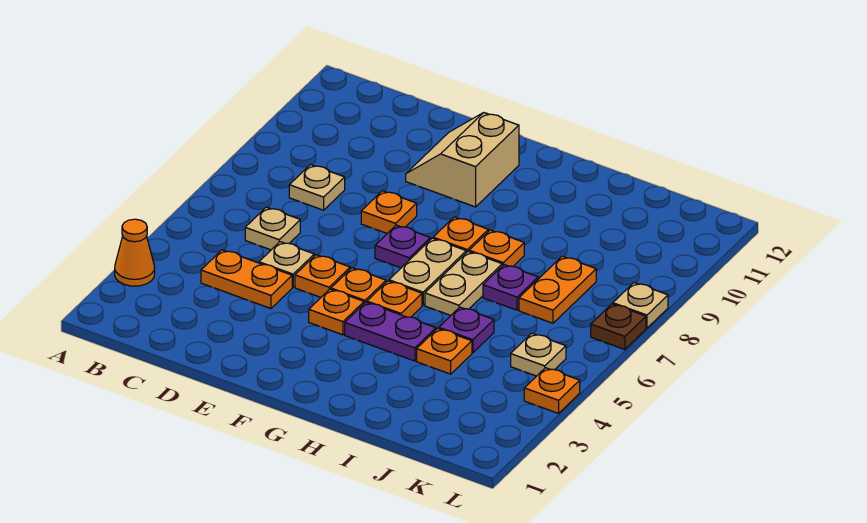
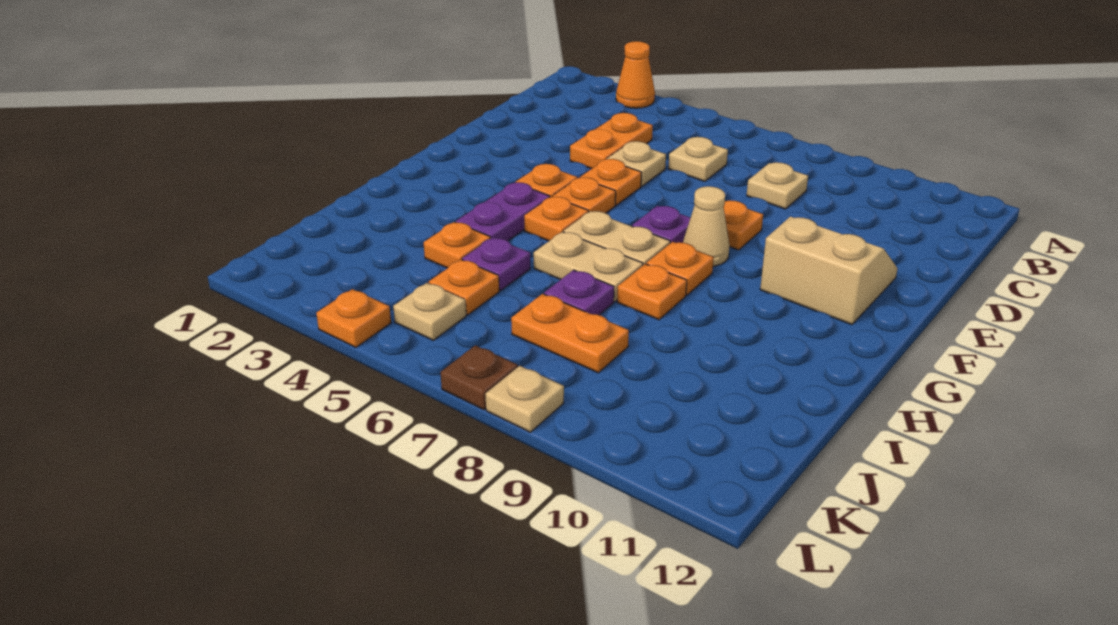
none -> tan cone F8 level 1
none -> orange plate J5 level 1

